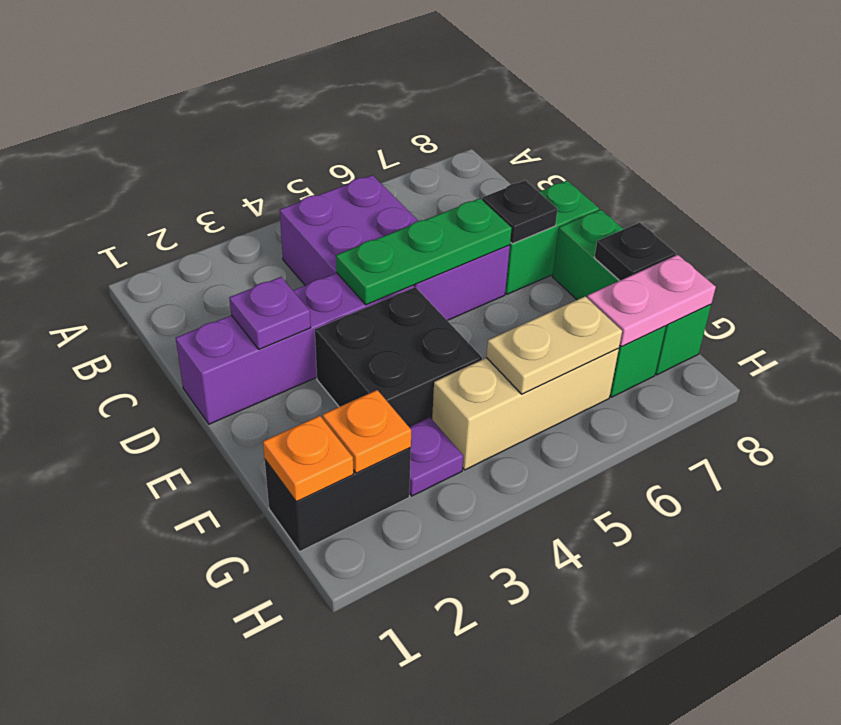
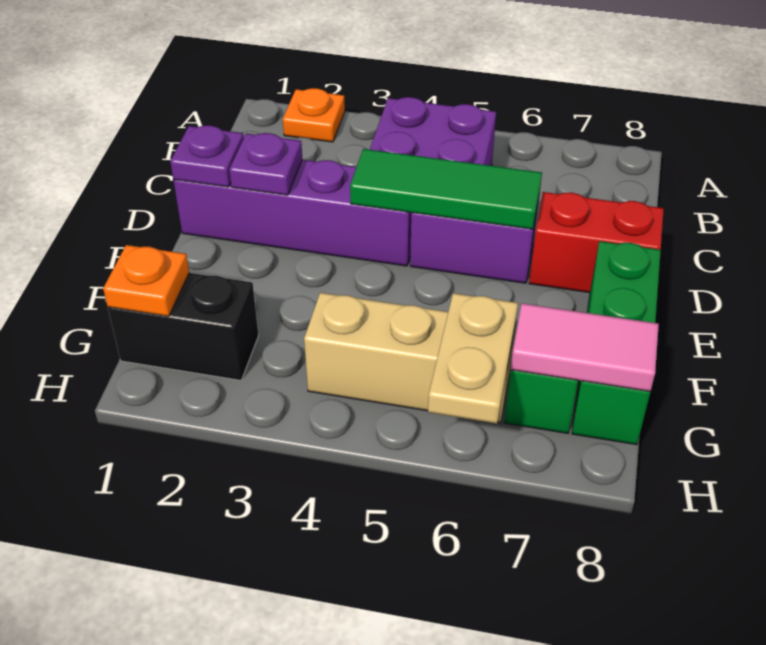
green plate D4:D6 level 2 -> green tile D4:D6 level 2
green brick D7:D8 level 1 -> red brick D7:D8 level 1
black plate D7 level 2 -> none
black brick E3:F4 level 1 -> none
black plate F8 level 2 -> none
orange plate G2 level 2 -> orange plate A2 level 1
purple plate G3 level 1 -> purple plate D1 level 2
tan plate G5:G6 level 2 -> tan plate G6:H6 level 2
pink plate G7:G8 level 2 -> pink tile G7:G8 level 2

